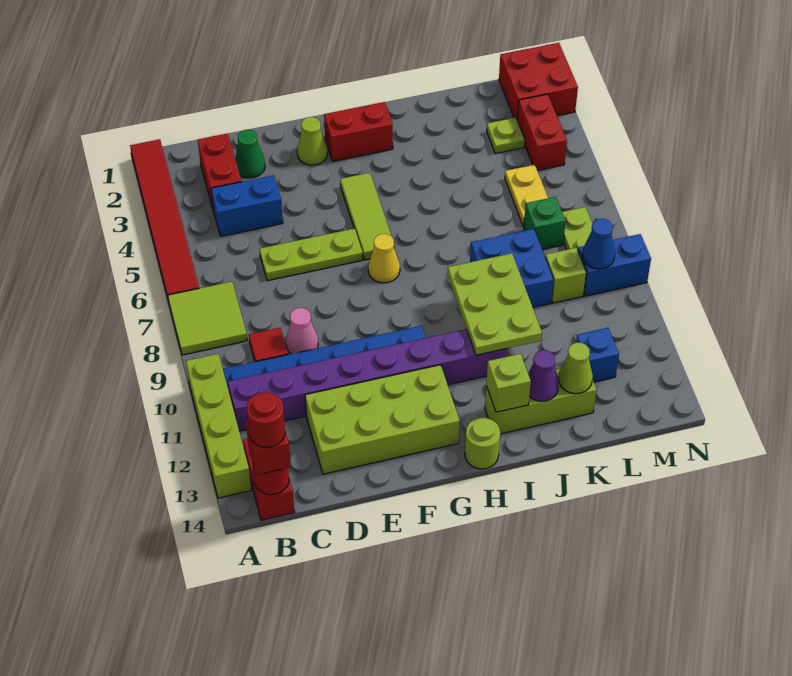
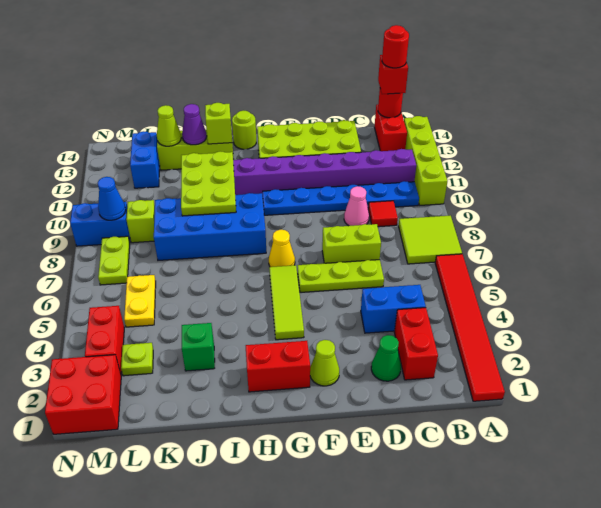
none -> lime brick D7:E7 level 1
blue brick J8:K9 level 1 -> blue brick H8:K9 level 1
green brick L7 level 1 -> green brick J3 level 1
blue brick L12 level 1 -> blue brick L12:L13 level 1

